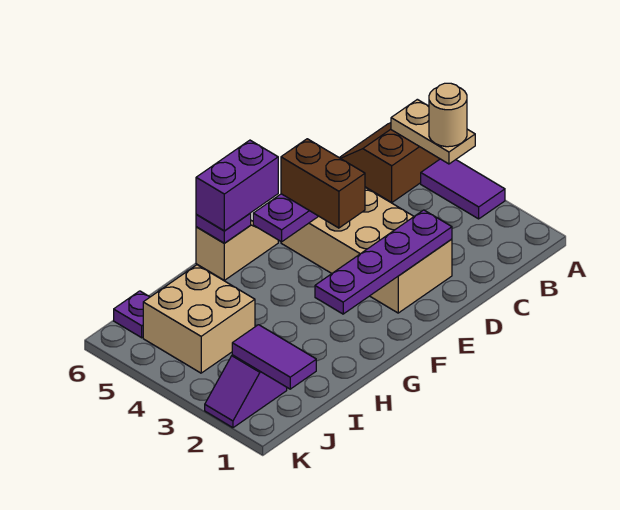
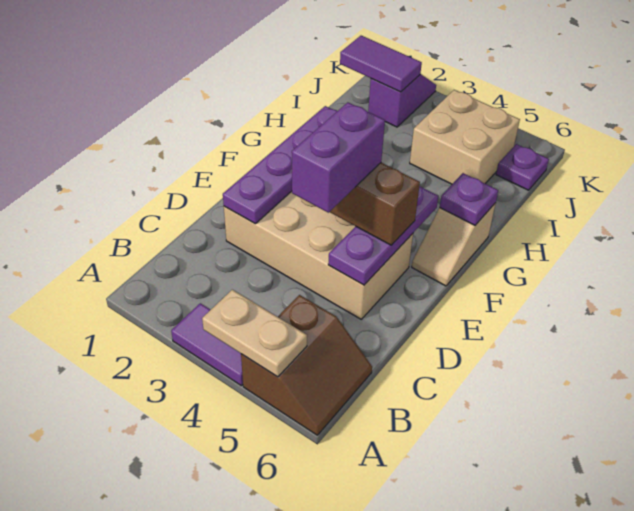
tan round brick A4 level 3 -> none
purple brick F6:G6 level 3 -> purple brick D4:E4 level 4

